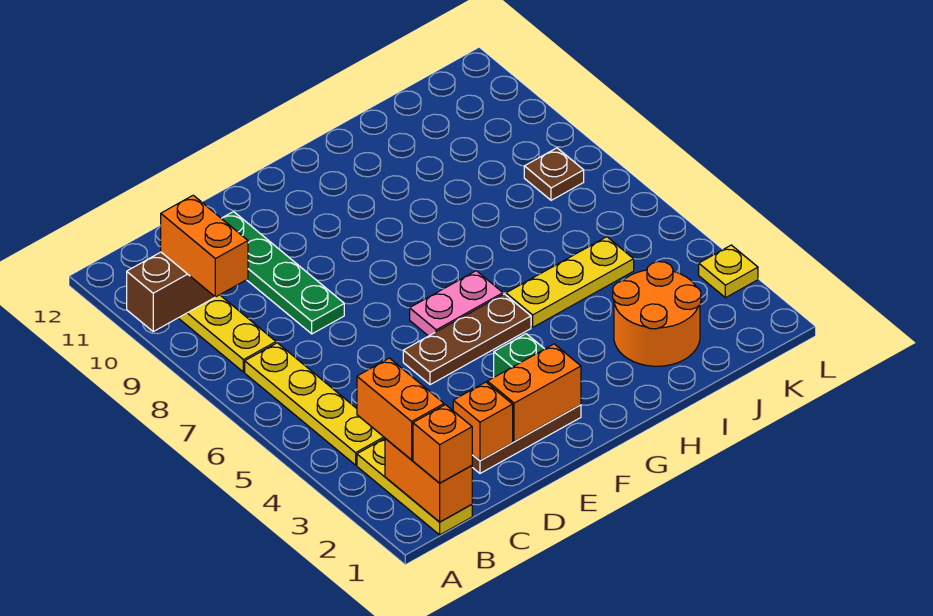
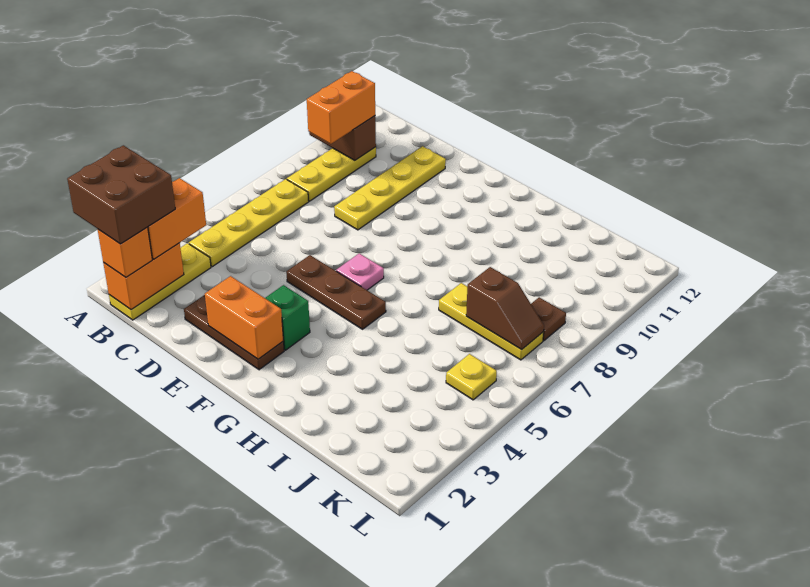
none -> brown brick A1:B2 level 4
orange brick D2 level 2 -> none
green plate D8:D11 level 1 -> yellow plate D8:D11 level 1
pink plate F6:G6 level 1 -> pink plate F6 level 1
yellow plate H5:J5 level 1 -> yellow plate I7:K7 level 1
orange round brick I2:J3 level 1 -> none
none -> brown slope J7:K7 level 2 top J
yellow plate L3 level 1 -> yellow plate K5 level 1

